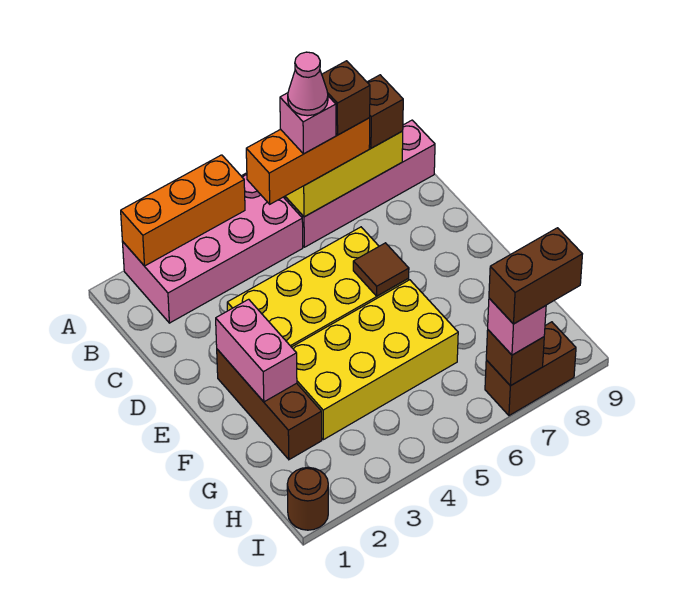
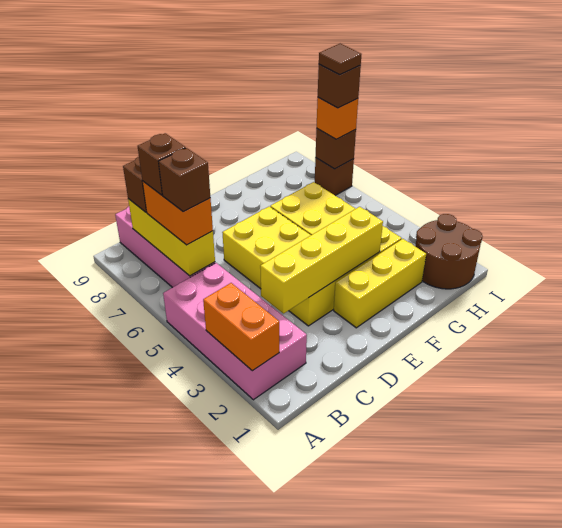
orange brick A2:A4 level 2 -> orange brick A2:A3 level 2
orange brick B5:B7 level 3 -> orange brick B6:B7 level 3
pink brick B6 level 4 -> brown brick B6 level 4
pink cone B6 level 5 -> none
none -> yellow brick C3:F3 level 2
brown brick E2:G2 level 1 -> yellow brick E2:G2 level 1
pink brick E2:F2 level 2 -> none
brown tile E6 level 2 -> brown tile I7 level 5
brown round brick I1 level 1 -> brown round brick H1:I2 level 1
brown brick I7:I8 level 1 -> brown brick I7 level 1
pink brick I7 level 3 -> orange brick I7 level 3
brown brick I7:I8 level 4 -> brown brick I7 level 4

